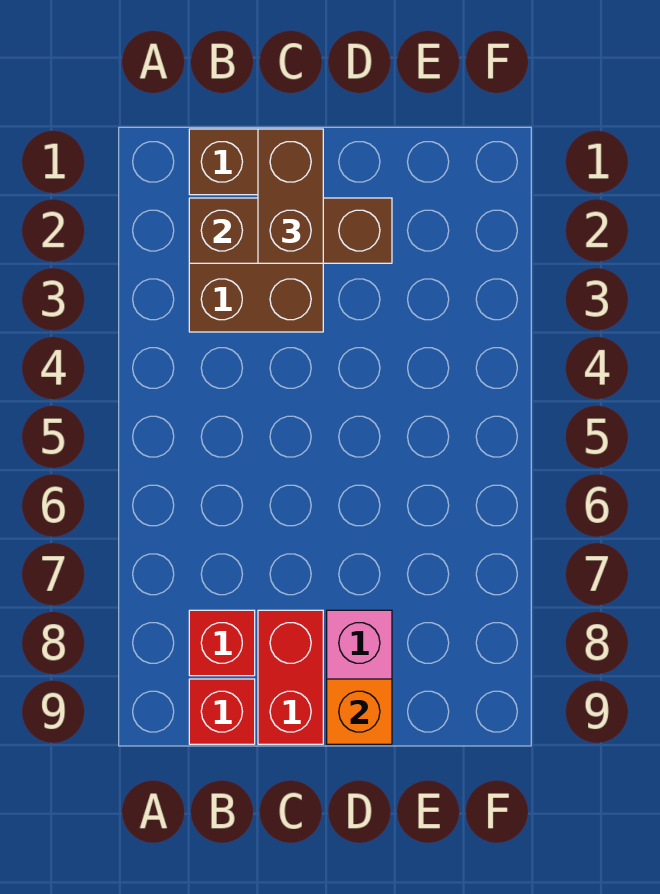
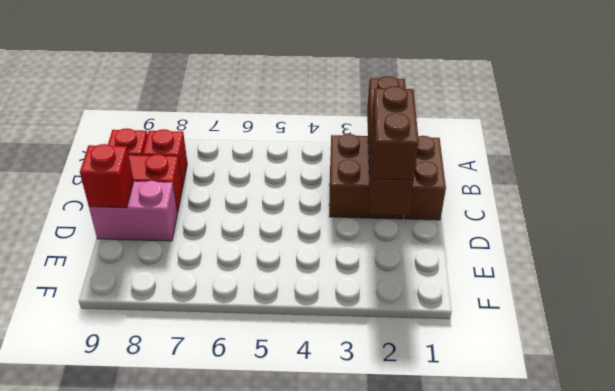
brown brick B2:D2 level 2 -> brown brick A2:D2 level 2
brown brick C1:C2 level 3 -> brown brick C2:D2 level 3
orange brick D9 level 2 -> red brick D9 level 2

